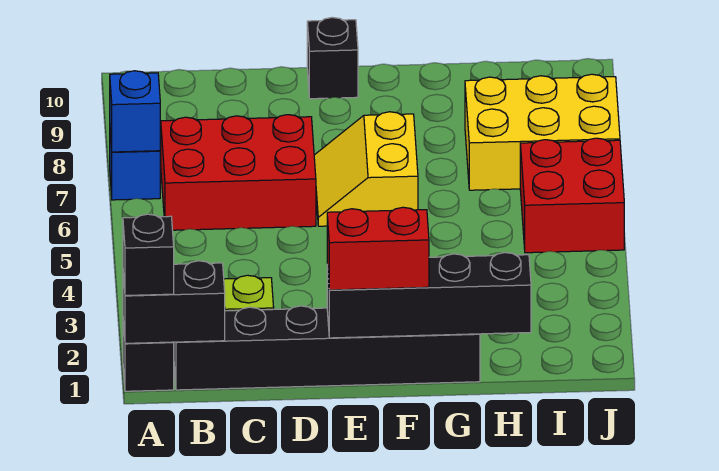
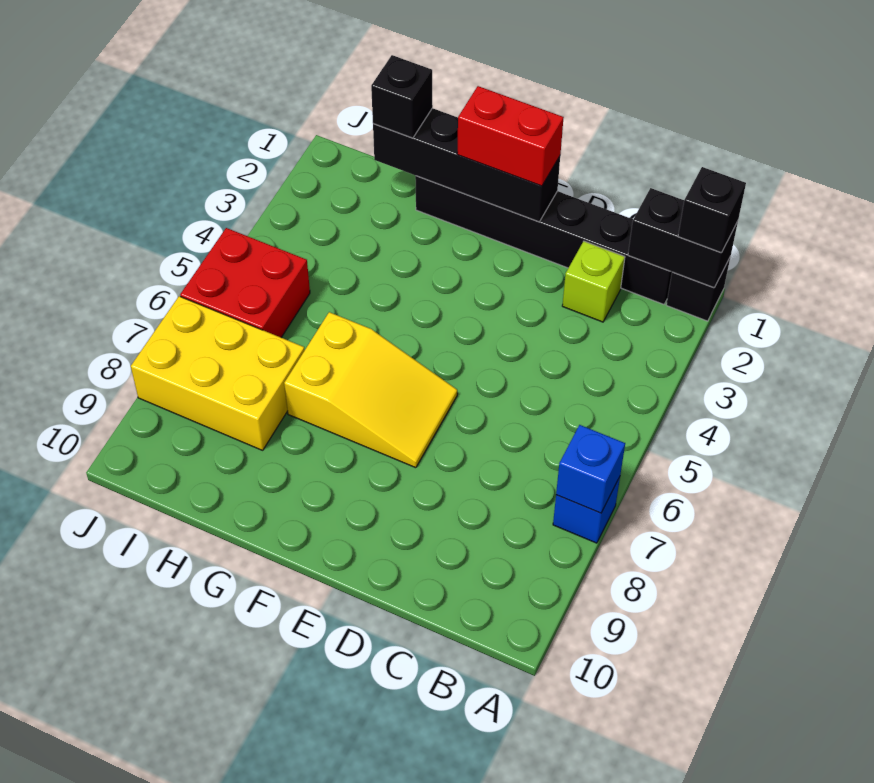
red brick B6:D7 level 1 -> none
yellow slope E6:F7 level 1 top F -> yellow slope E6:G7 level 1 top G
black brick E10 level 1 -> black brick H1 level 3

